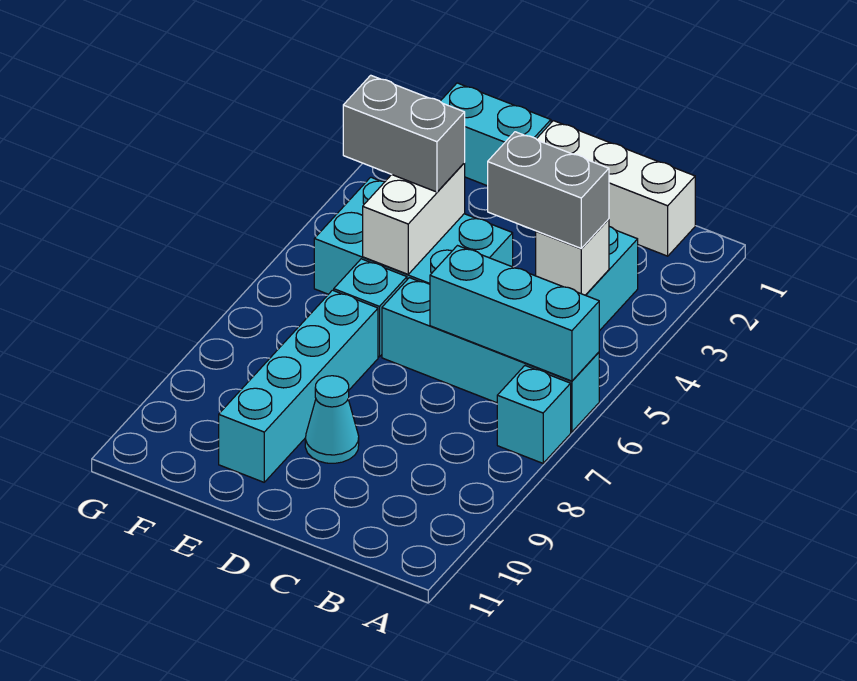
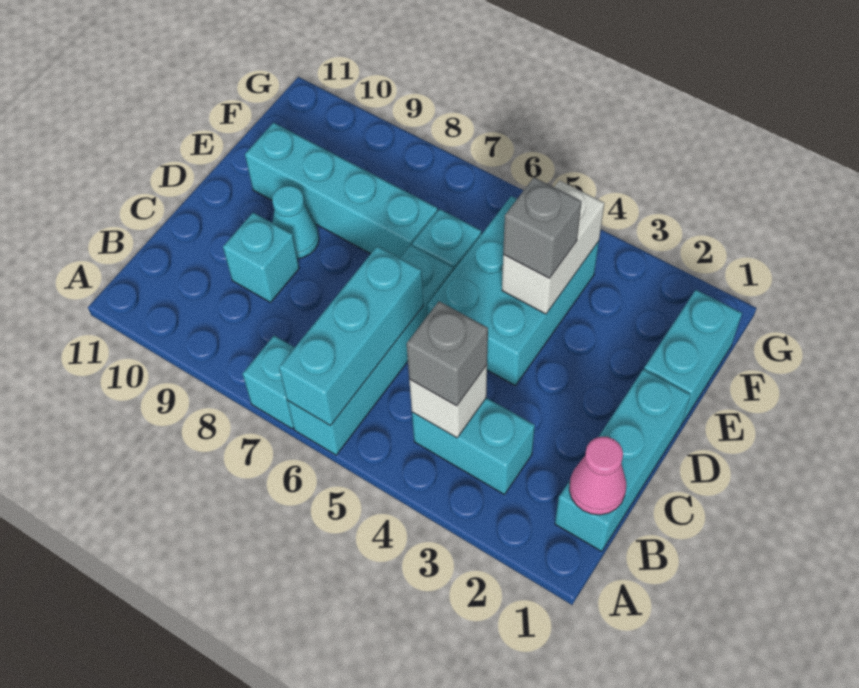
white brick B1:D1 level 1 -> cyan brick B1:D1 level 1
none -> pink cone B1 level 2
grey brick B4:C4 level 3 -> grey brick B4 level 3
none -> cyan brick C9 level 1
white brick E4:E5 level 2 -> white brick E4:F4 level 2
grey brick E4:F4 level 3 -> grey brick E4 level 3

